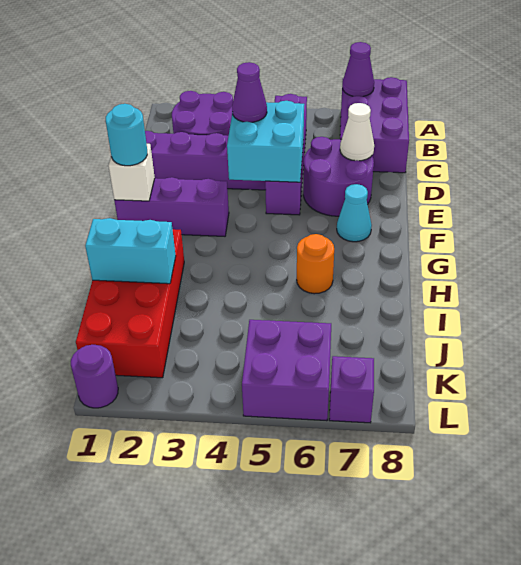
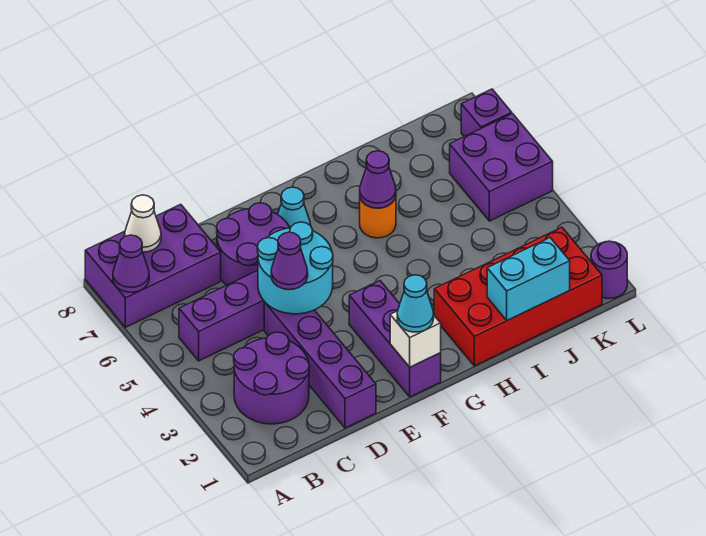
cyan brick D4:E5 level 2 -> cyan round brick D4:E5 level 2
white cone D7 level 2 -> white cone B8 level 2
cyan round brick F1 level 3 -> cyan cone F1 level 3
none -> purple cone H6 level 2
cyan brick I1:I2 level 2 -> cyan brick I1:J1 level 2

